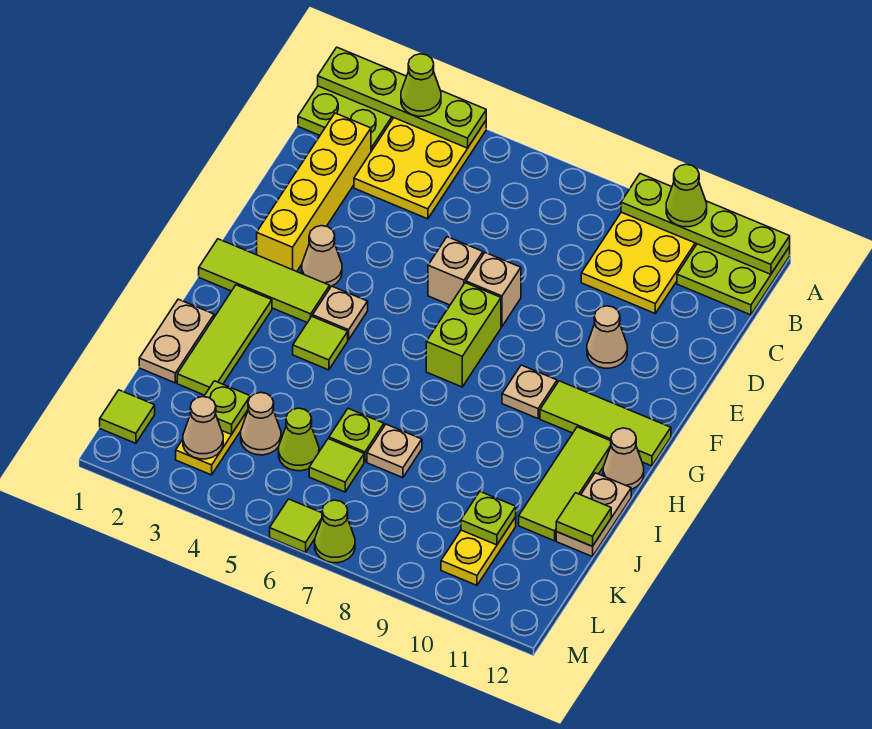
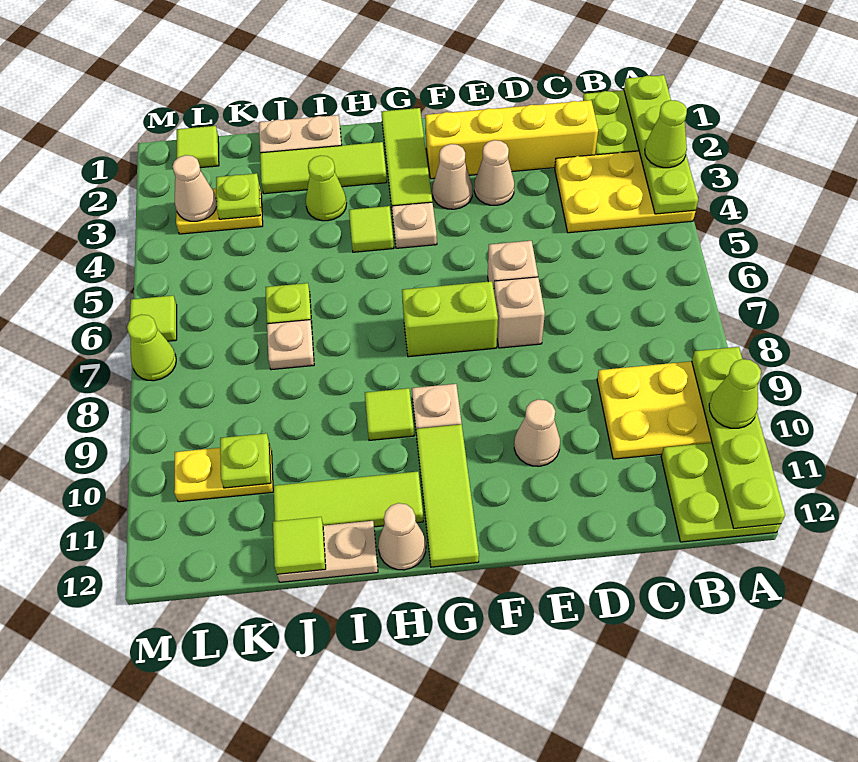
tan cone K4 level 1 -> tan cone E3 level 1
lime cone K5 level 1 -> lime cone I3 level 1
lime tile K6 level 1 -> lime tile H9 level 1

